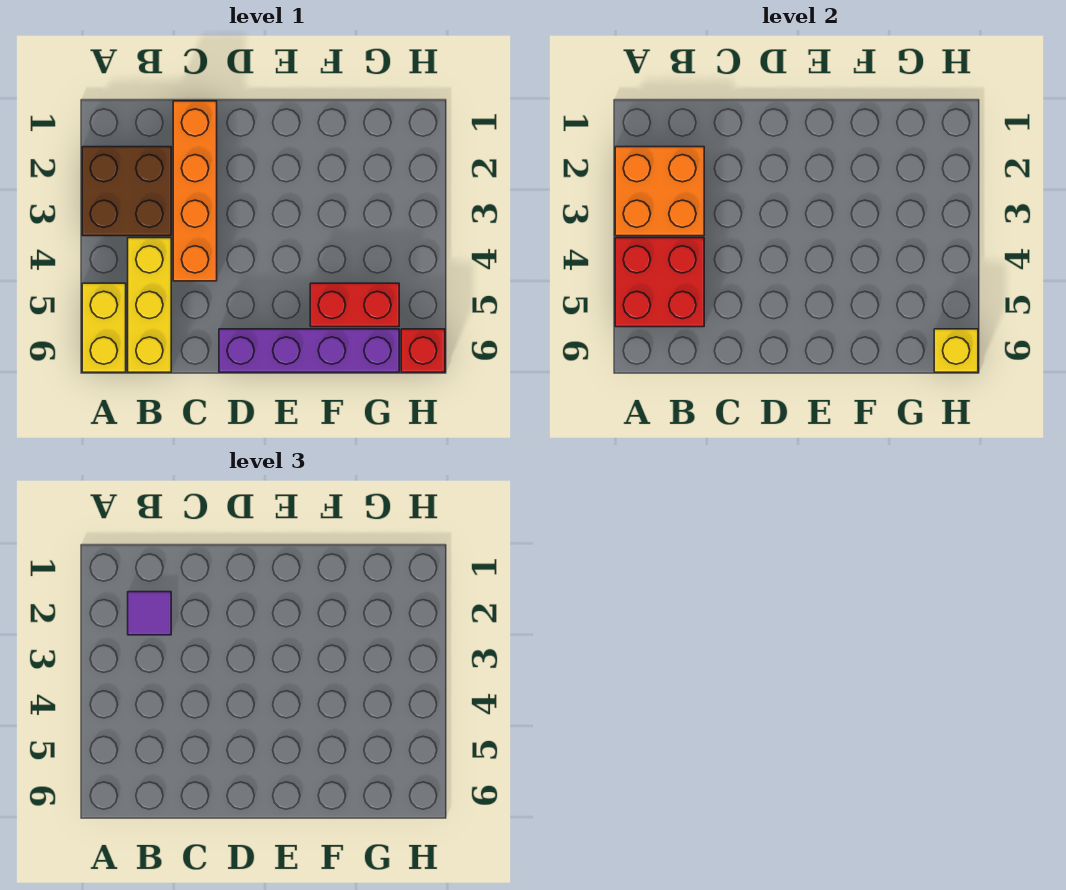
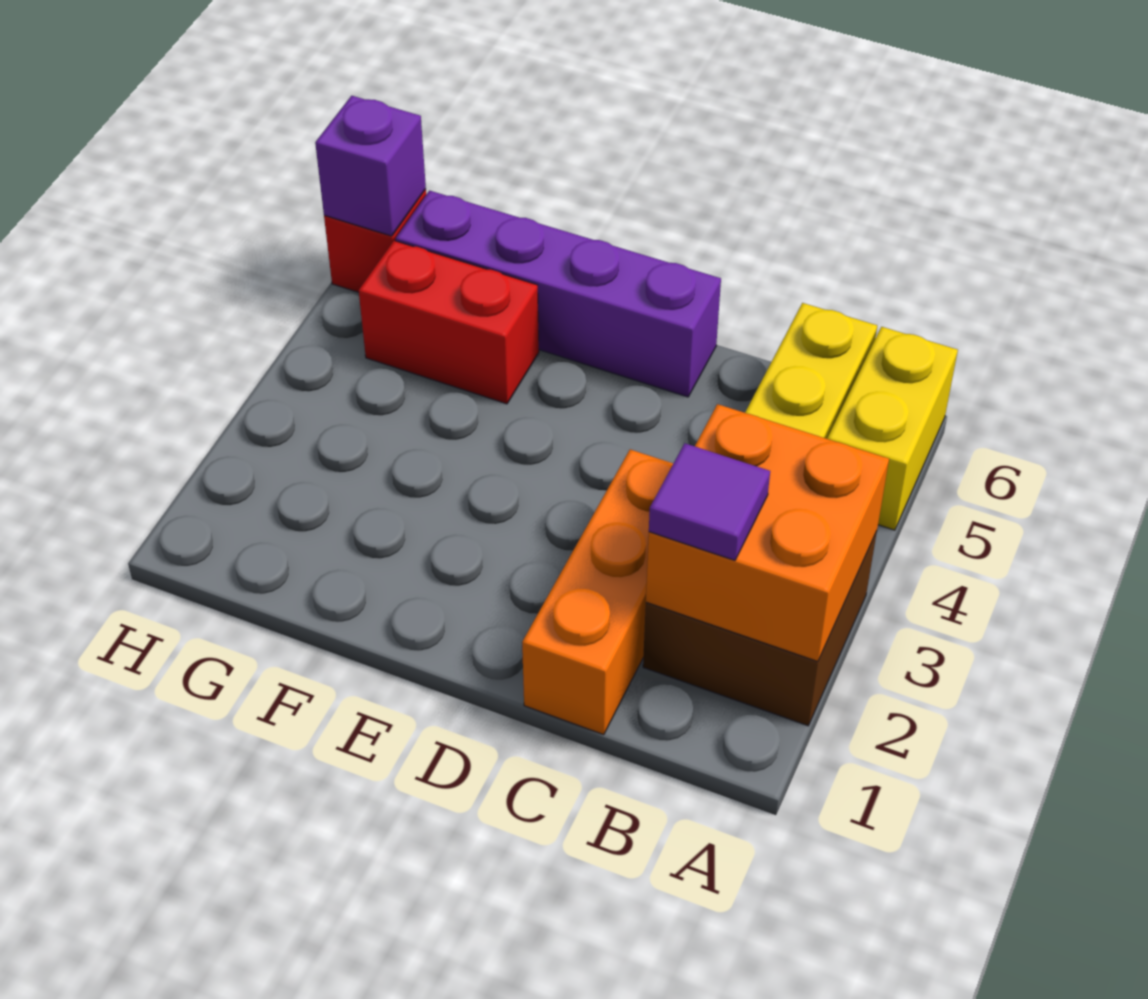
red brick A4:B5 level 2 -> none
orange brick C1:C4 level 1 -> orange brick C1:C3 level 1
yellow brick H6 level 2 -> purple brick H6 level 2

